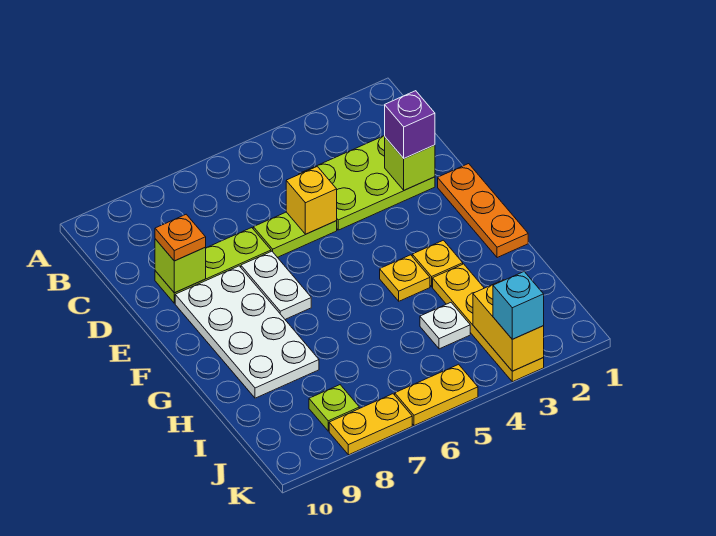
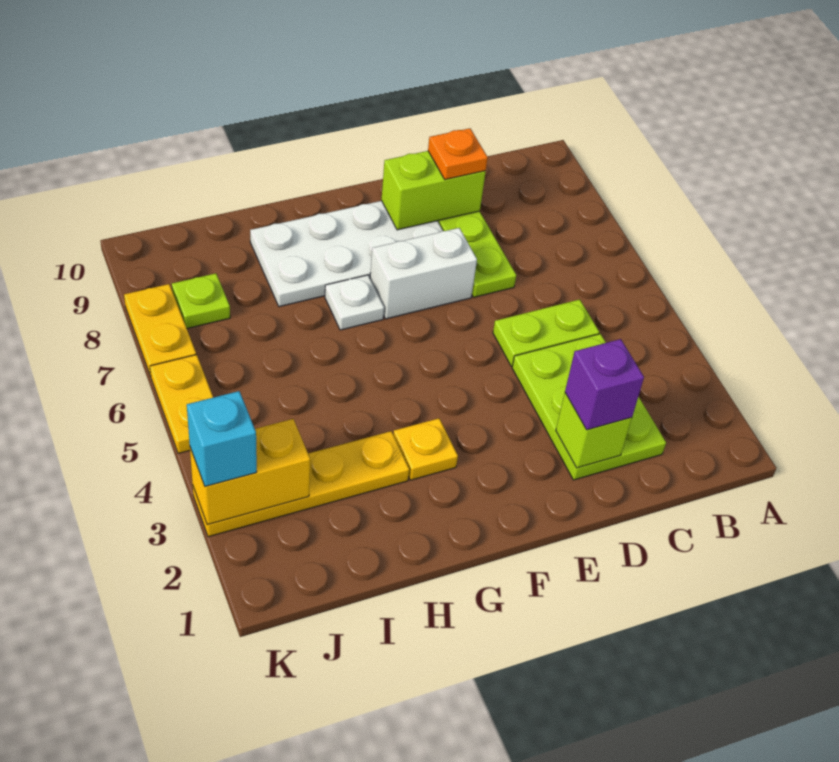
lime plate D5:D6 level 1 -> lime plate C5:D5 level 1
yellow brick D5 level 2 -> none
lime brick D9 level 2 -> lime brick D9:E9 level 2
orange plate E1:G1 level 1 -> none
white plate E7:F7 level 1 -> white brick E7:F7 level 1
yellow plate G4 level 1 -> none
white plate I4 level 1 -> white plate G7 level 1

